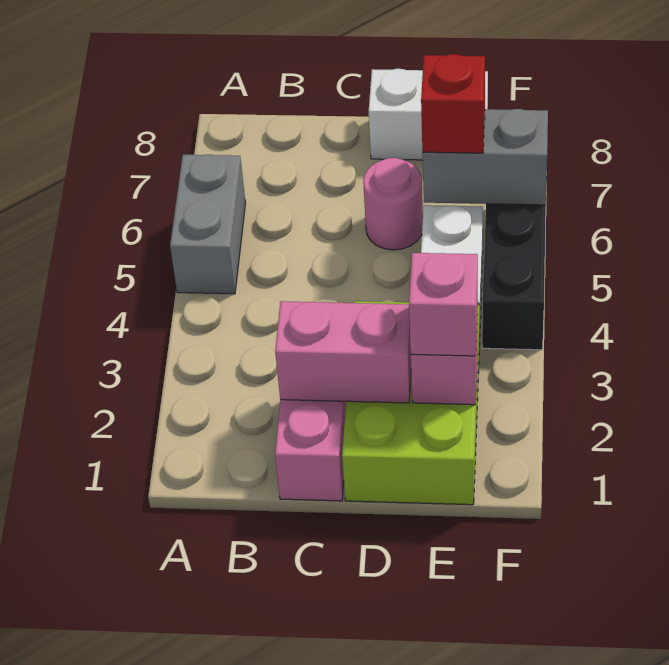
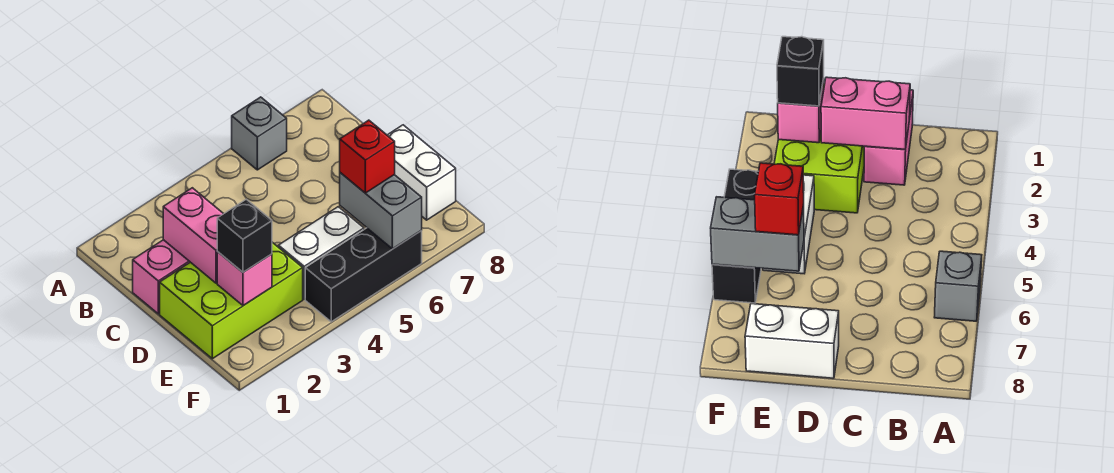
grey brick A5:A6 level 1 -> grey brick A6 level 1
pink round brick D6 level 1 -> none
pink brick E2 level 3 -> black brick E2 level 3

